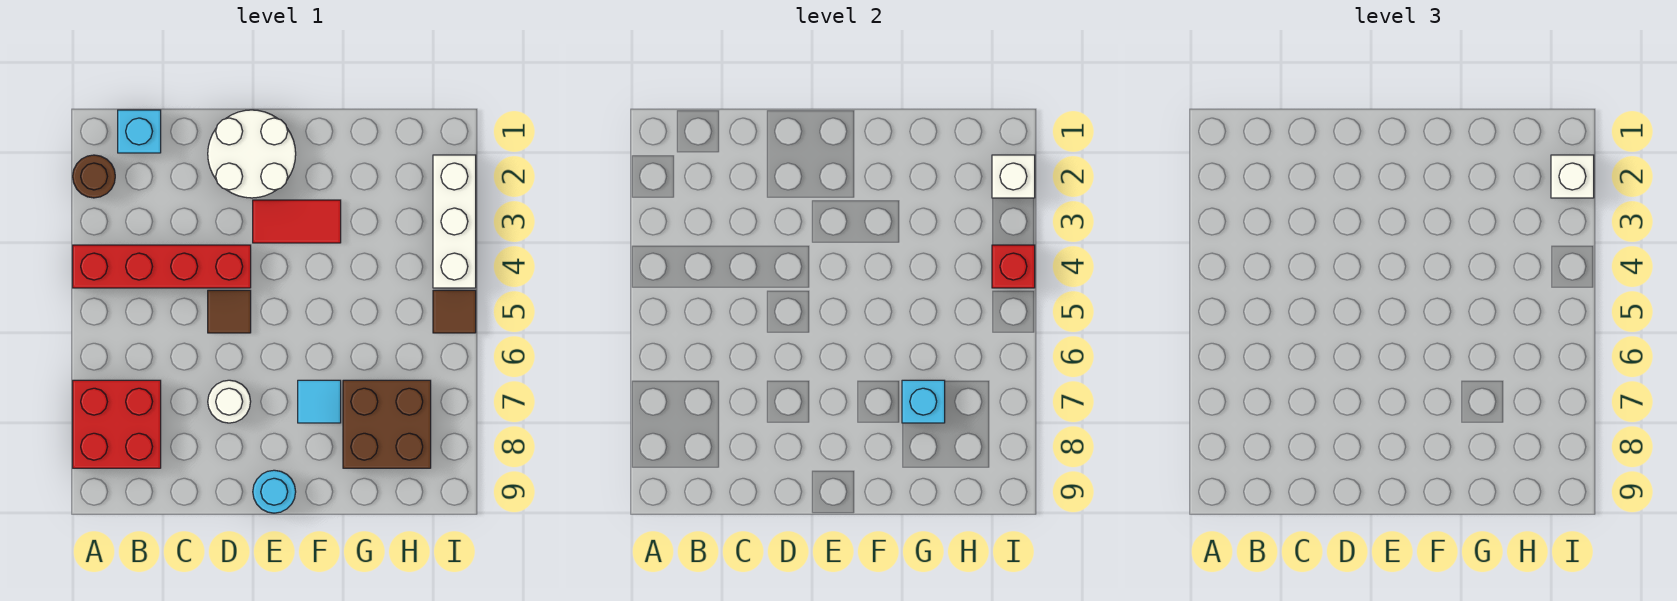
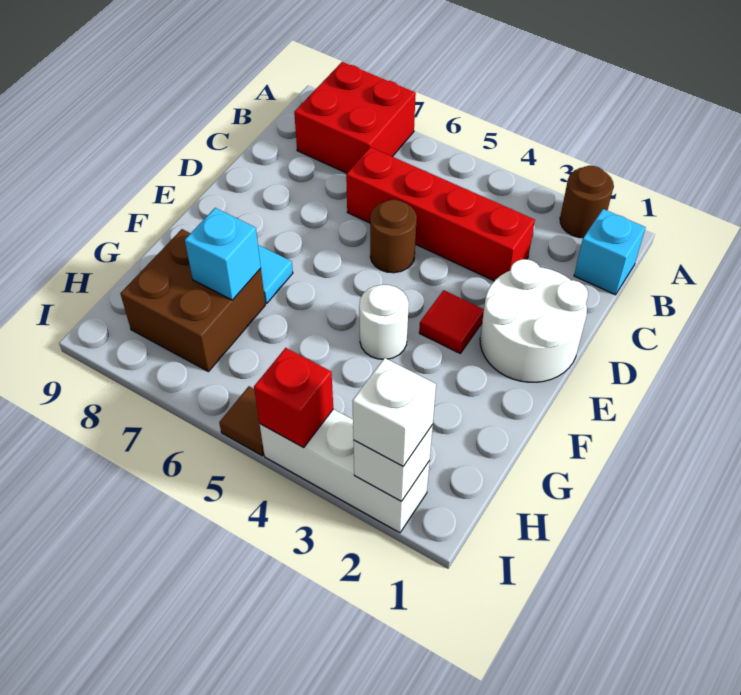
red brick A4:D4 level 1 -> red brick C3:C6 level 1
brown tile D5 level 1 -> brown round brick D5 level 1
white round brick D7 level 1 -> white round brick F4 level 1
red tile E3:F3 level 1 -> red tile E3 level 1
cyan round brick E9 level 1 -> none

